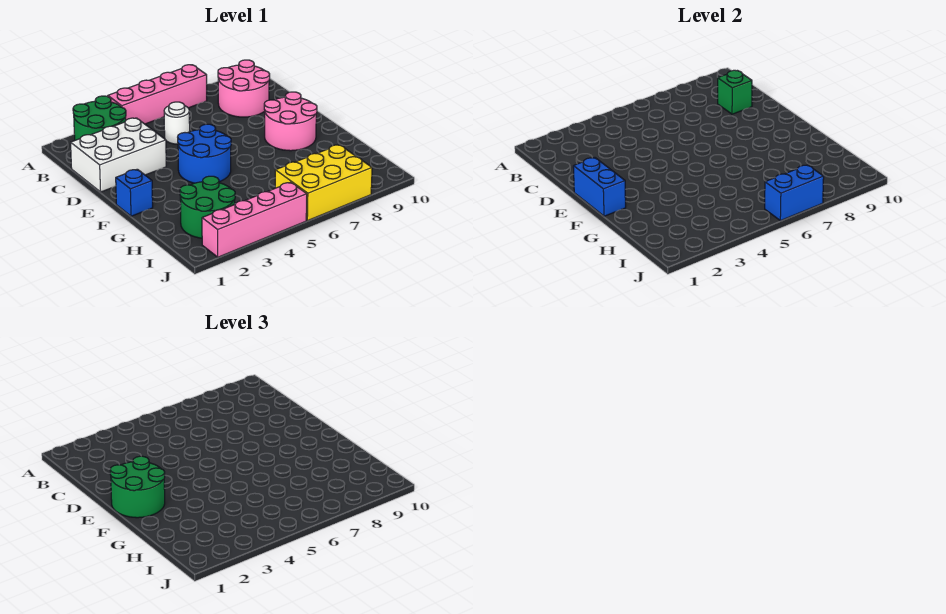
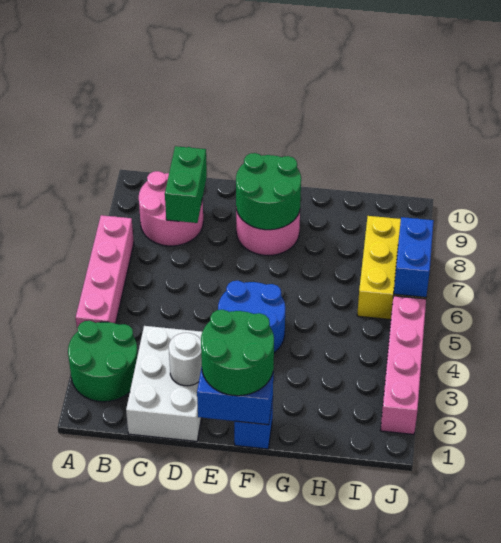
white round brick C5 level 1 -> white round brick D2 level 2
green brick C9 level 2 -> green brick C8:C9 level 2
green round brick H2:I3 level 1 -> green round brick E8:F9 level 2

